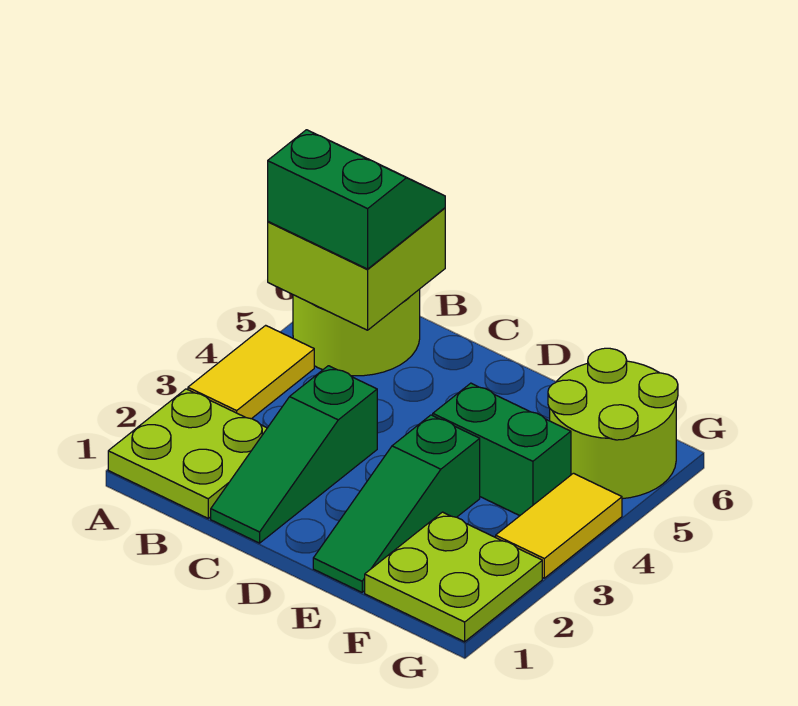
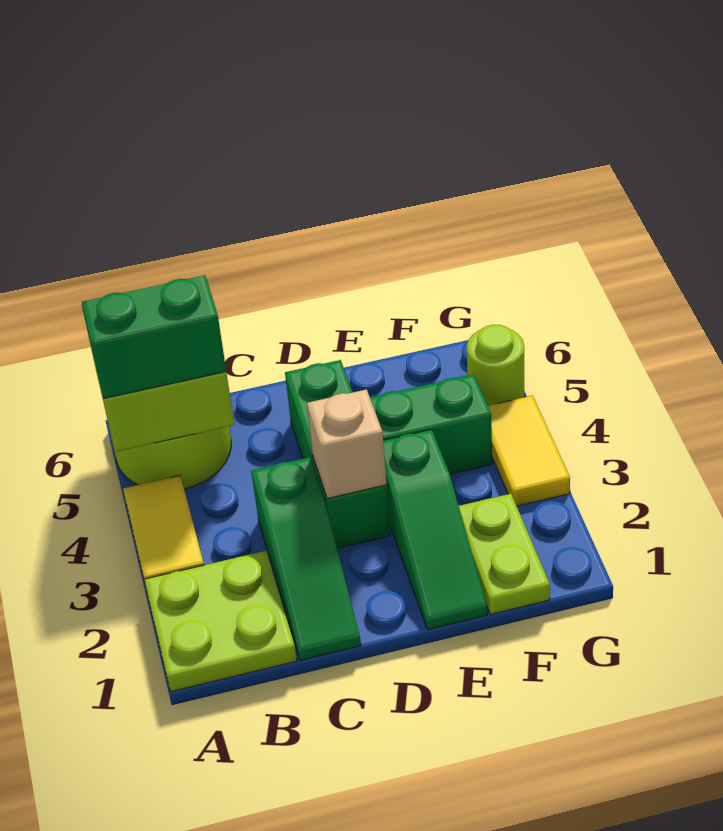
none -> green brick D3:D5 level 1
none -> tan brick D3 level 2
lime plate F1:G2 level 1 -> lime plate F1:F2 level 1
lime round brick F5:G6 level 1 -> lime round brick G5 level 1

